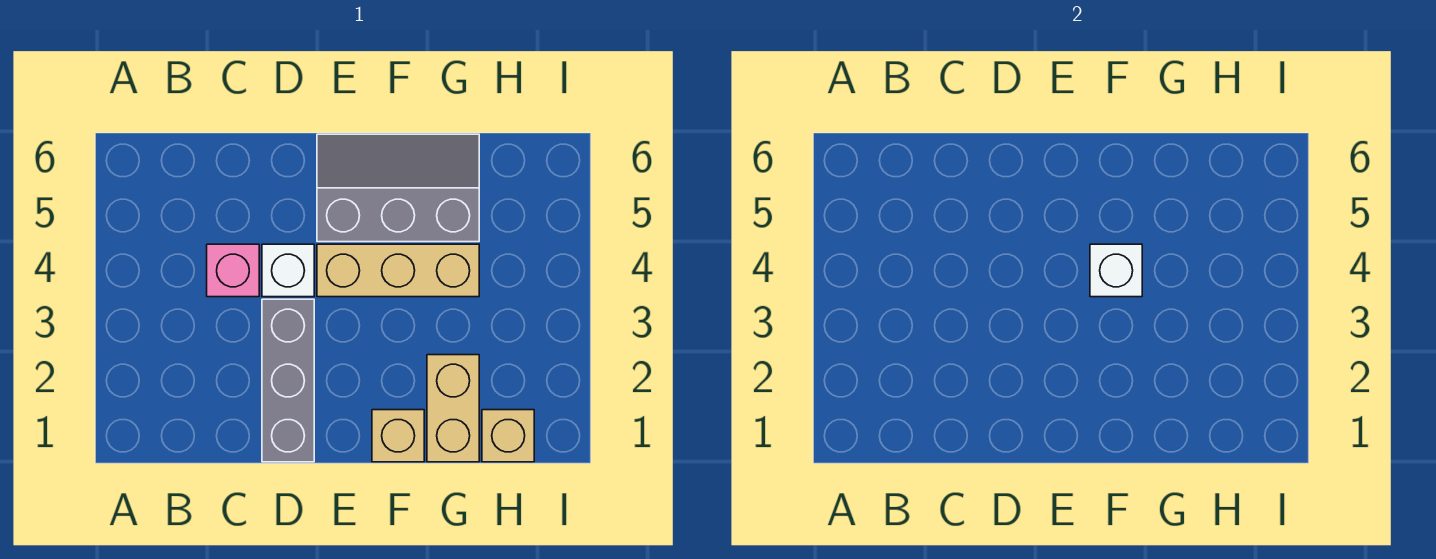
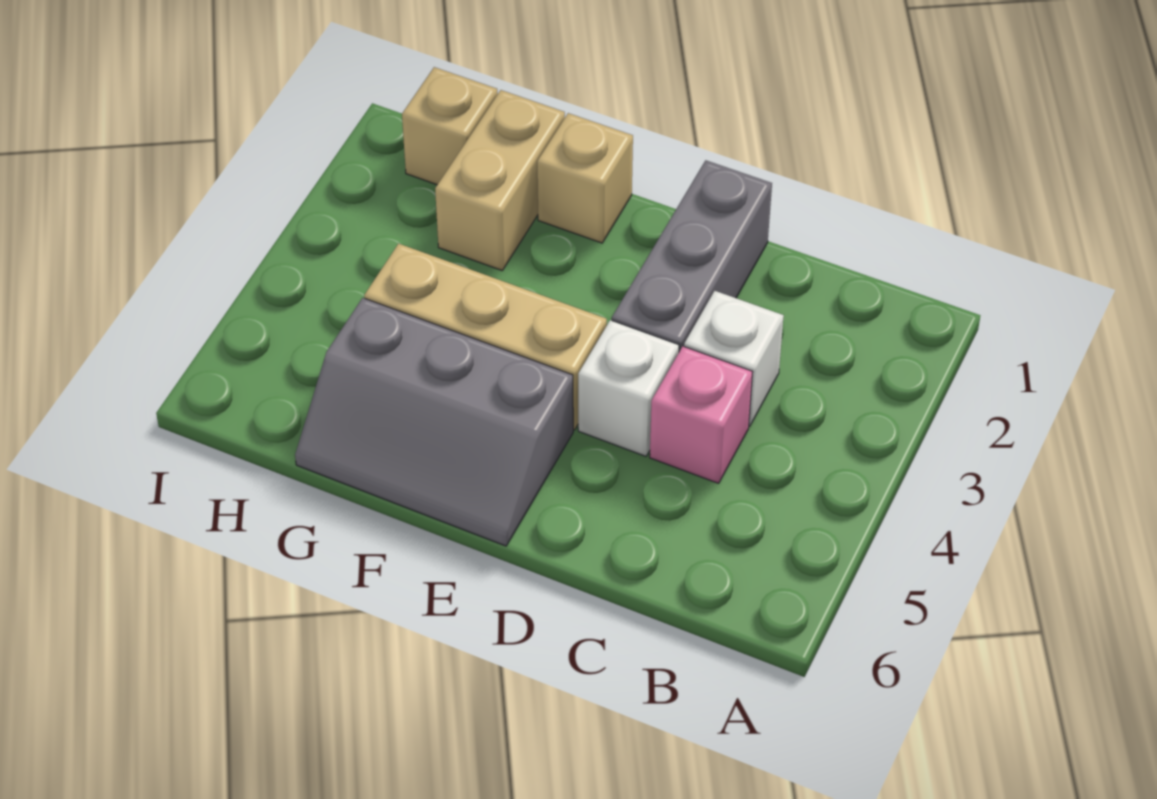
white brick F4 level 2 -> white brick C3 level 1

